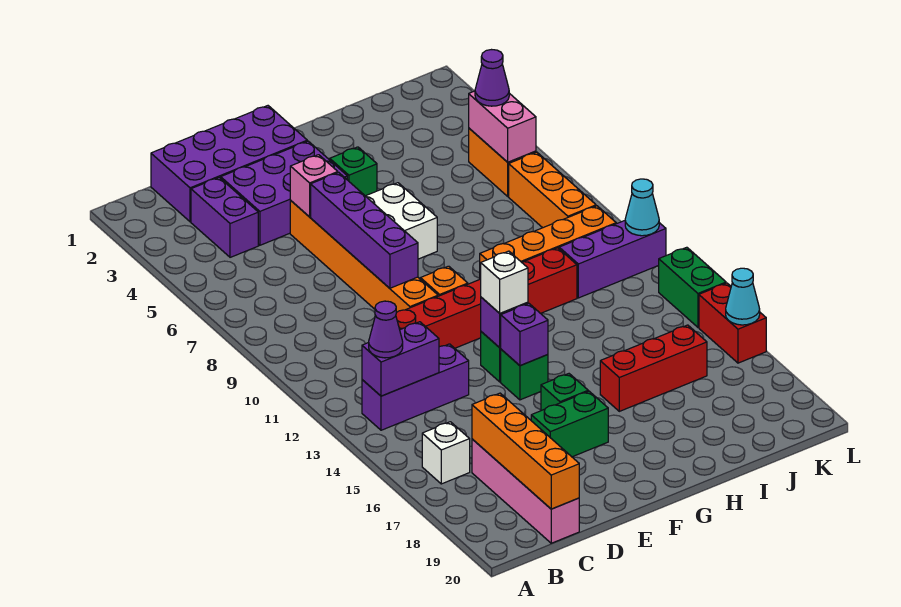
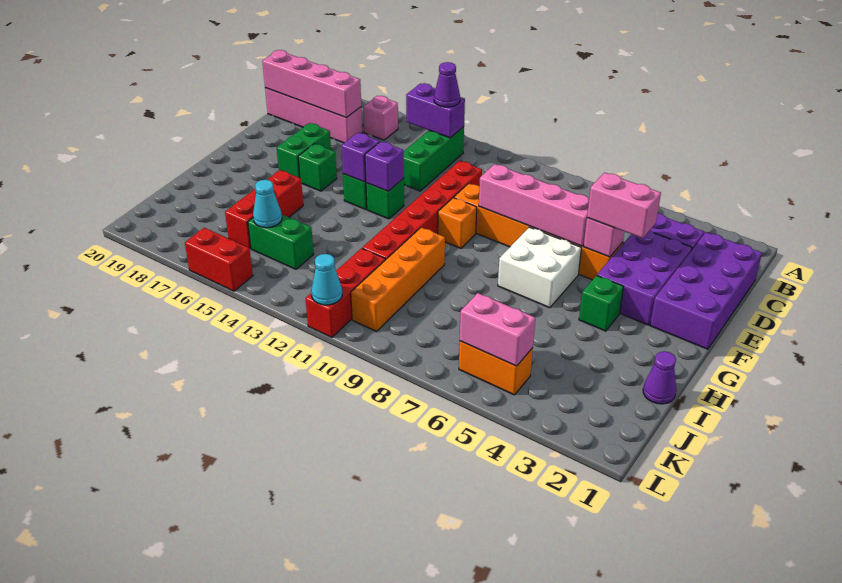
purple brick B13:D13 level 1 -> green brick B13:D13 level 1
purple brick B13:C13 level 2 -> purple brick B13:B14 level 2
white brick B16 level 1 -> pink brick B16 level 1
orange brick C17:C20 level 2 -> pink brick C17:C20 level 2
none -> pink brick E4:E5 level 3
purple brick E6:E9 level 2 -> pink brick E6:E9 level 2
white brick F13 level 3 -> none
purple brick J11:L11 level 1 -> red brick J11:L11 level 1
purple cone K5 level 3 -> purple cone I1 level 1
orange brick K7:K9 level 1 -> none
green brick L13:L14 level 1 -> green brick J14:J15 level 1
cyan cone L16 level 2 -> cyan cone J15 level 2

